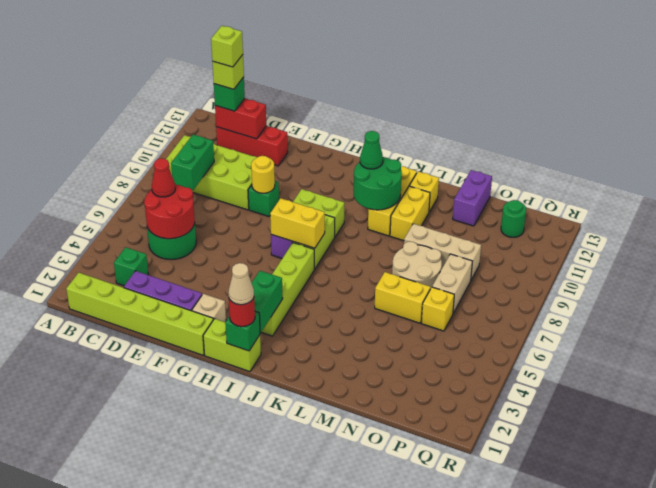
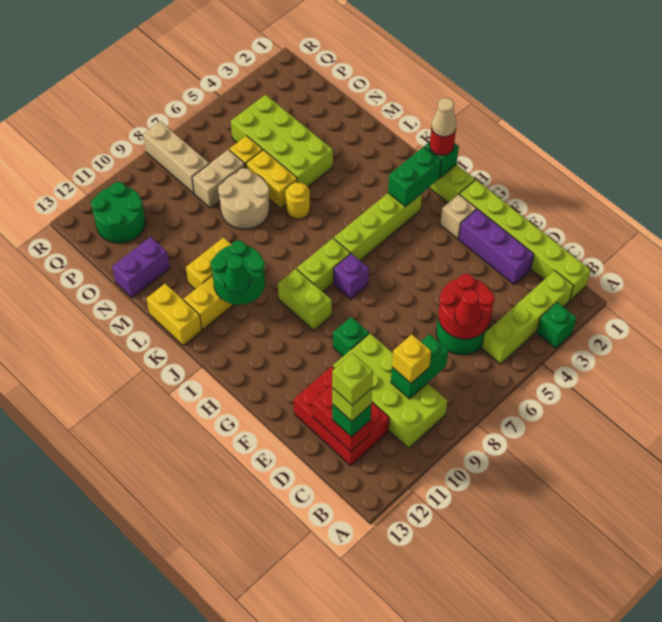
none -> lime brick B2:B5 level 1
green brick C3 level 1 -> green brick A3 level 1
red brick C12:E12 level 1 -> red brick C11:E12 level 1
yellow round brick F9 level 2 -> yellow round brick L6 level 1
yellow brick H7:I7 level 2 -> yellow brick K13:L13 level 1
yellow brick L12 level 1 -> yellow brick C9 level 3
none -> lime brick M4:P5 level 1
tan brick M9:O9 level 1 -> tan brick P8:R8 level 1
green round brick P12 level 1 -> green round brick P11:Q12 level 1

